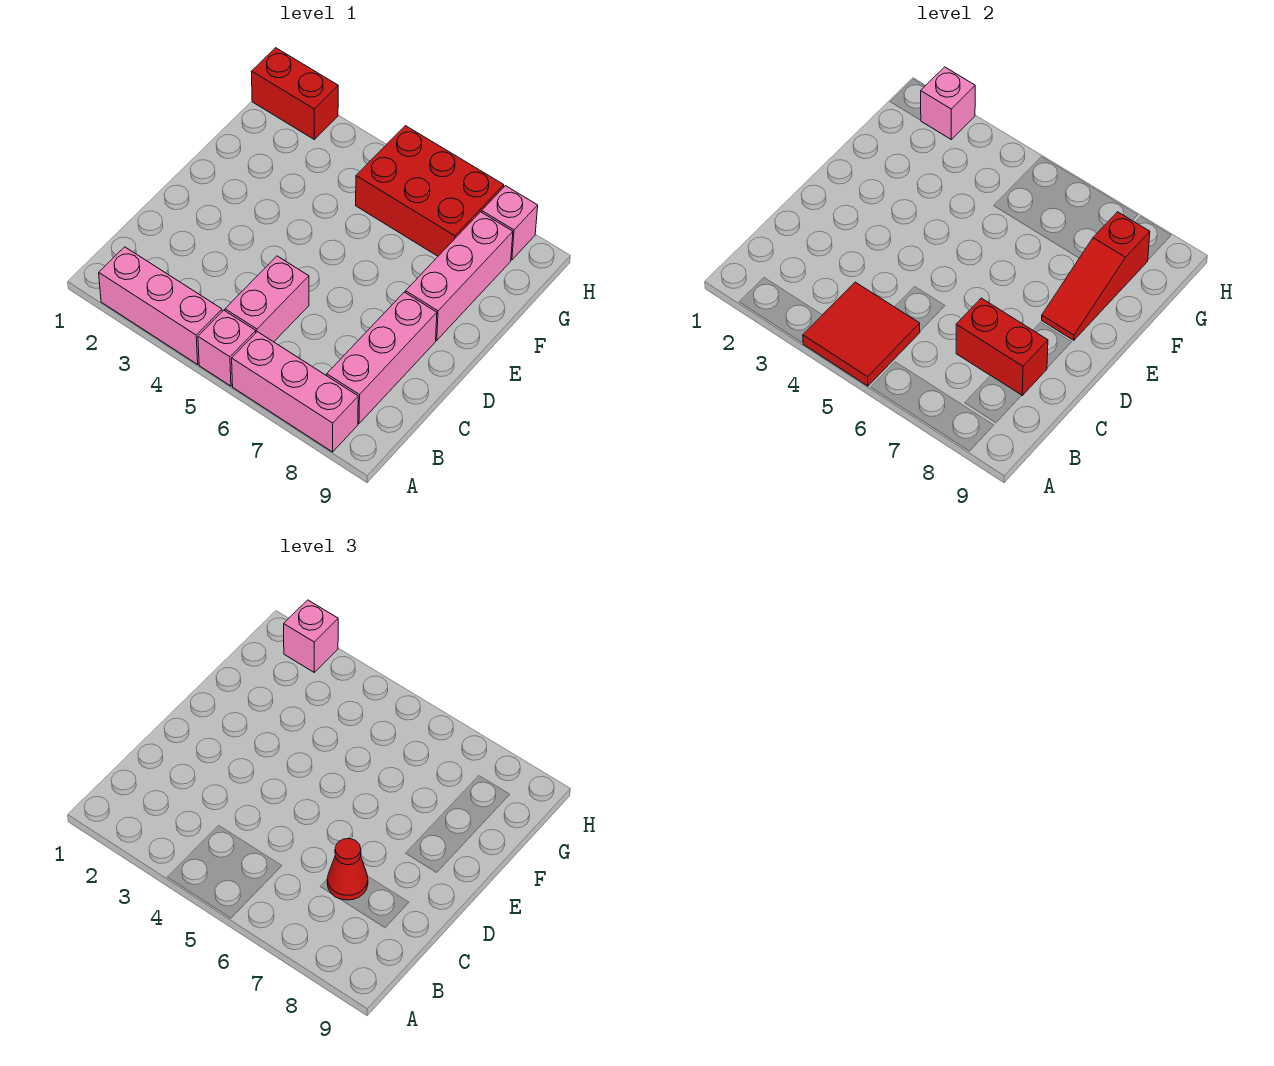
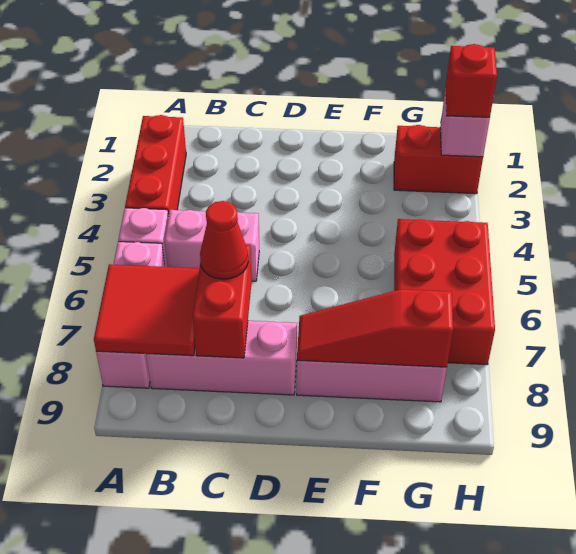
pink brick A2:A4 level 1 -> red brick A2:A4 level 1
red tile A4:B5 level 2 -> red tile A7:B8 level 2
red brick H1:H2 level 1 -> red brick G2:H2 level 1
pink brick H2 level 3 -> red brick H2 level 3
pink brick H8 level 1 -> none

